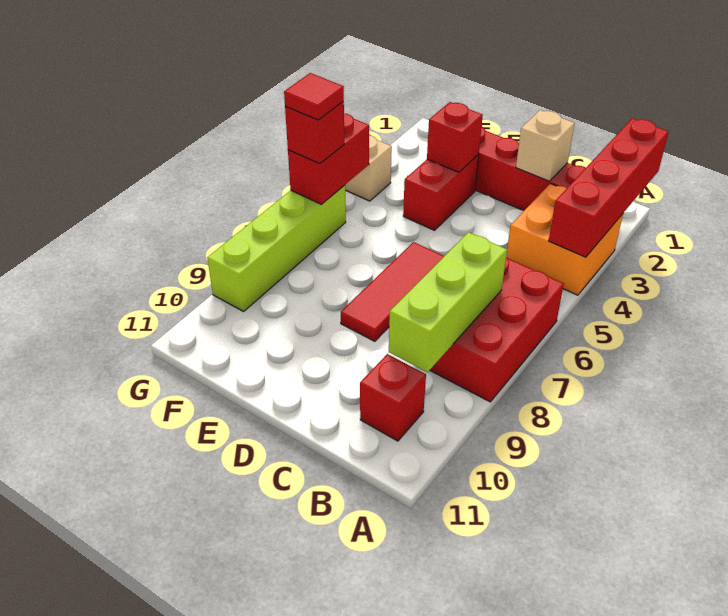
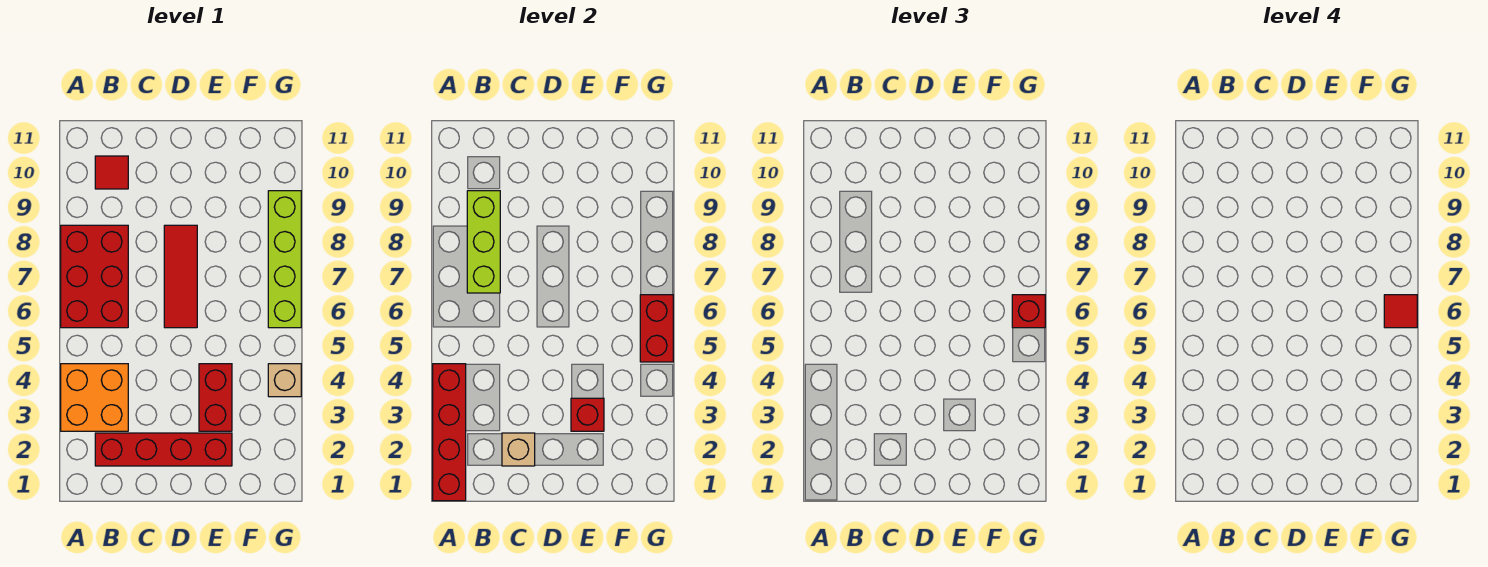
red brick B10 level 1 -> red tile B10 level 1

